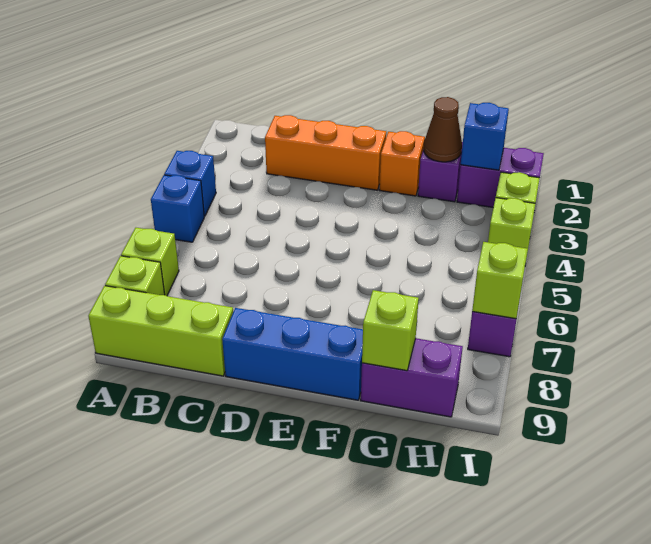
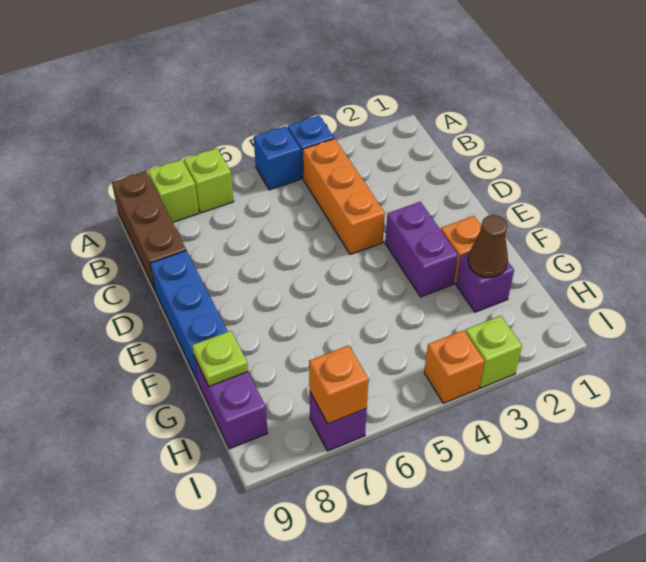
lime brick A9:C9 level 1 -> brown brick A9:C9 level 1
orange brick C2:E2 level 1 -> orange brick B4:D4 level 1
lime brick G9 level 2 -> lime plate G9 level 2
purple brick H2:I2 level 1 -> purple brick E3:F3 level 1
blue brick H2 level 2 -> none
lime brick I4 level 1 -> orange brick I4 level 1
lime brick I7 level 2 -> orange brick I7 level 2

